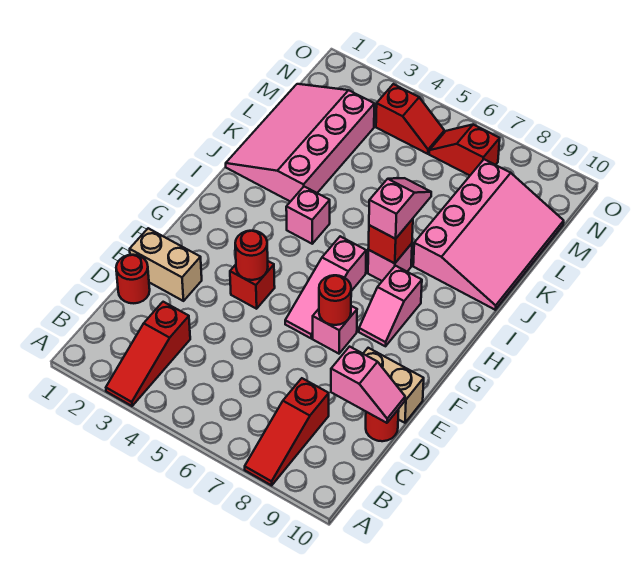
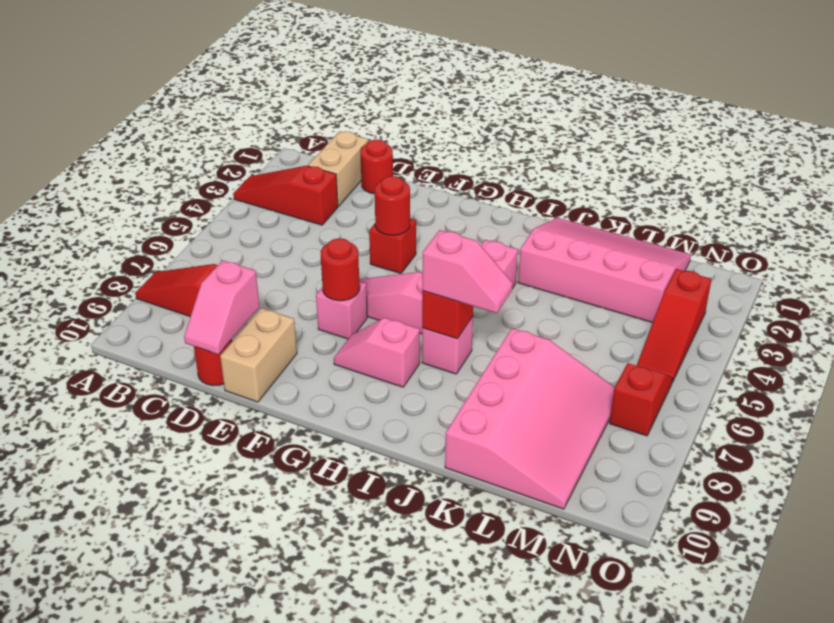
tan brick E1:E2 level 1 -> tan brick C1:C2 level 1
pink slope J8:M10 level 1 top 8 -> pink slope K7:M10 level 1 top K
red slope N4:N5 level 1 top 4 -> red slope N3:N5 level 1 top 3

